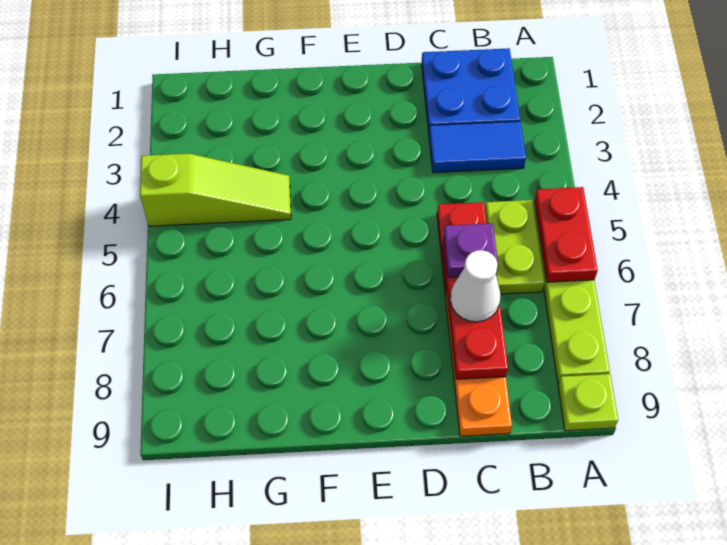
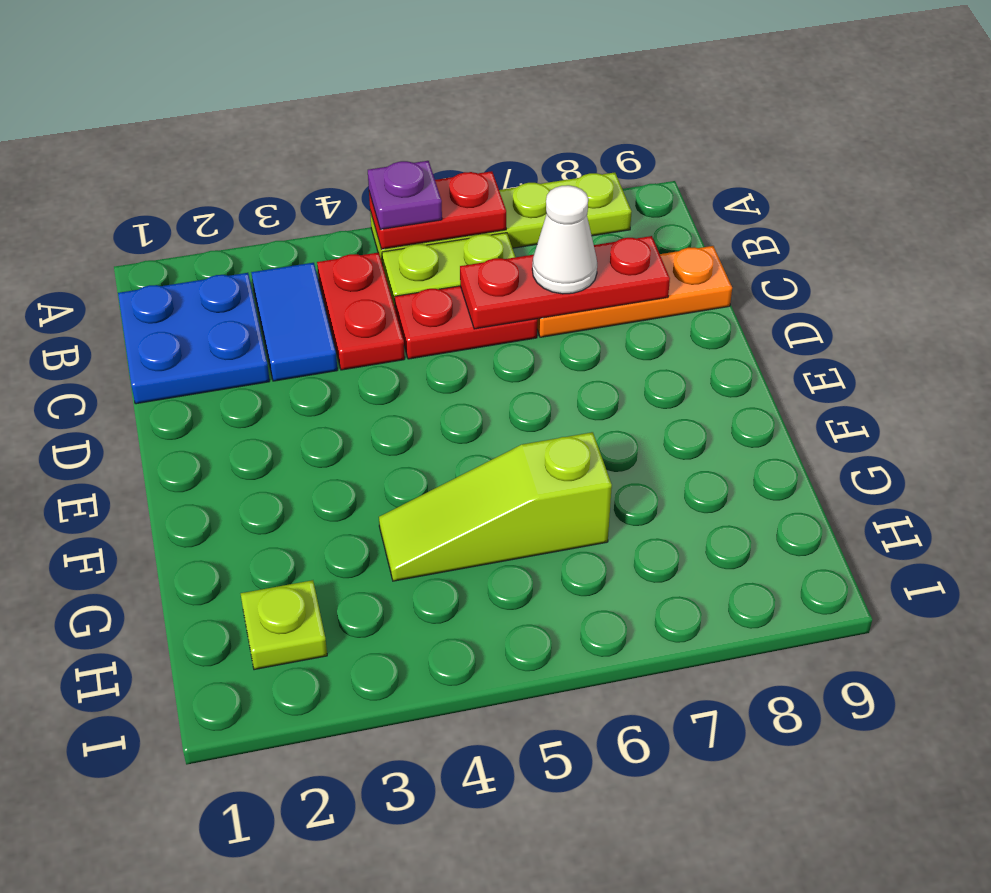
lime plate A9 level 1 -> lime plate H2 level 1
none -> red plate B4:C4 level 1
purple plate C6 level 3 -> purple plate A5 level 3
lime slope G4:I4 level 1 top I -> lime slope G4:G6 level 1 top 6

